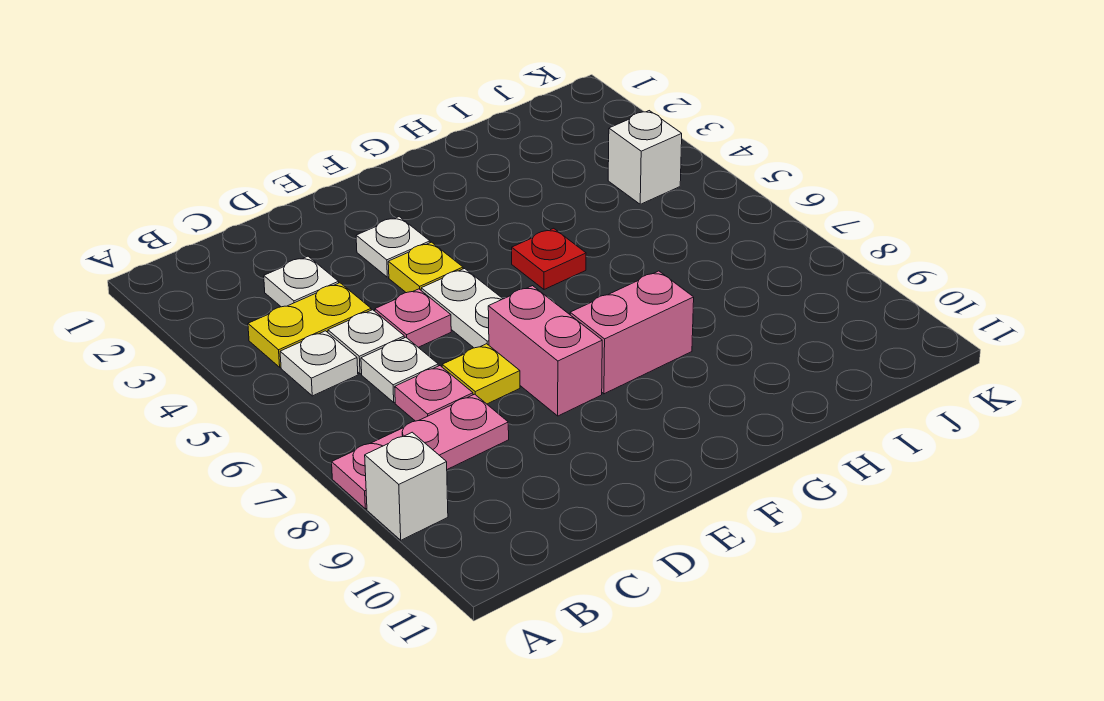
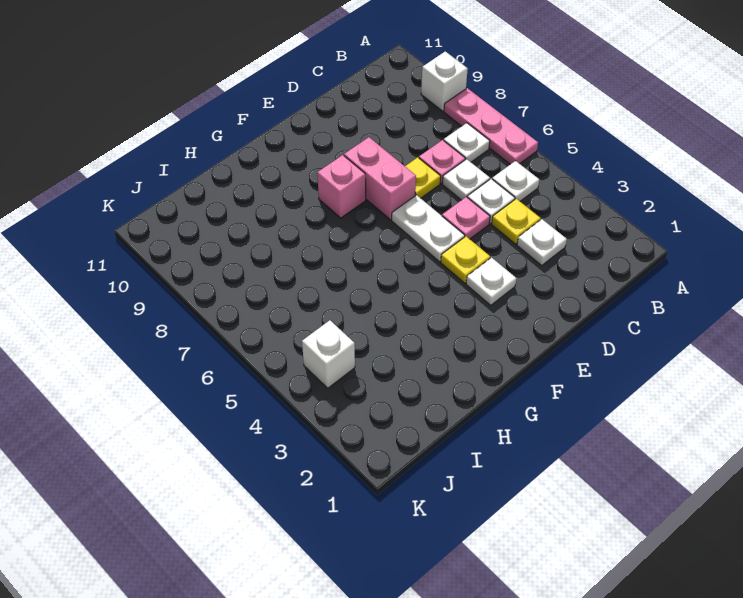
pink plate A8:C8 level 1 -> pink plate A6:A8 level 1
yellow plate B4:C4 level 1 -> yellow plate C4 level 1
none -> white plate B7 level 1
pink brick F8:G8 level 1 -> pink brick F8 level 1
red plate G5 level 1 -> none

